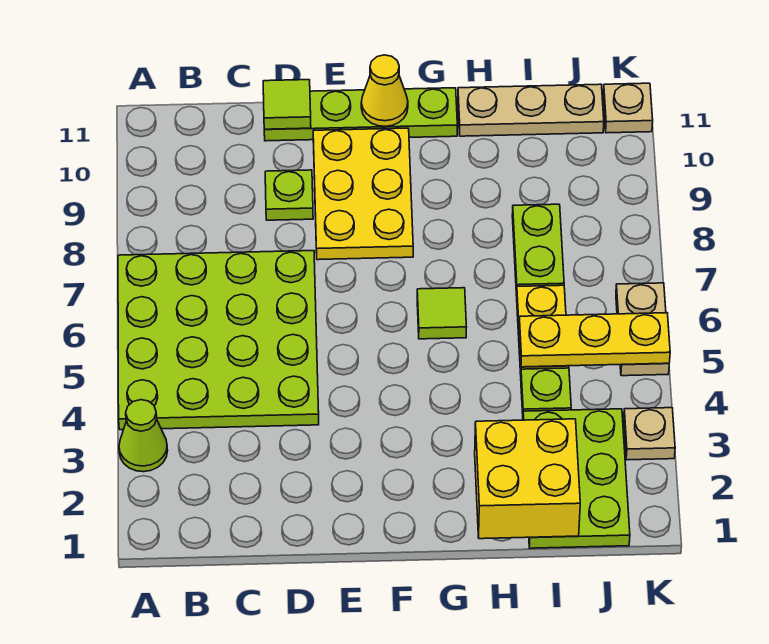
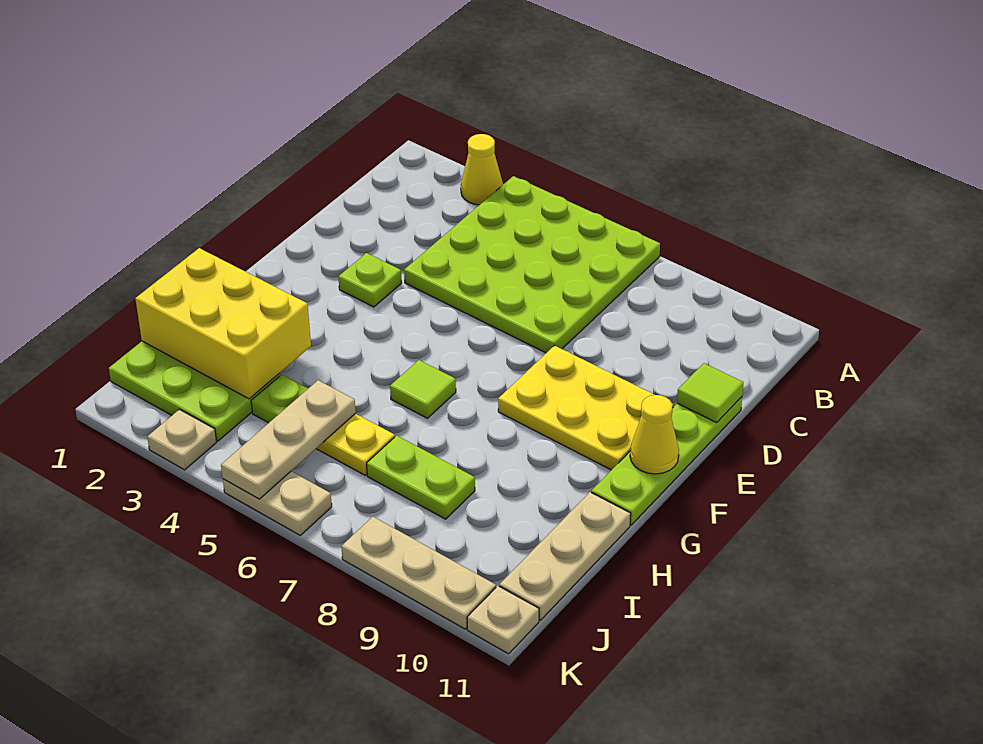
lime cone A3 level 1 -> yellow cone A3 level 1
lime plate D9 level 1 -> lime plate E3 level 1
yellow brick H1:I2 level 2 -> yellow brick H1:I3 level 2
yellow plate I5:K5 level 2 -> tan plate I5:K5 level 2
none -> tan plate K8:K10 level 1

